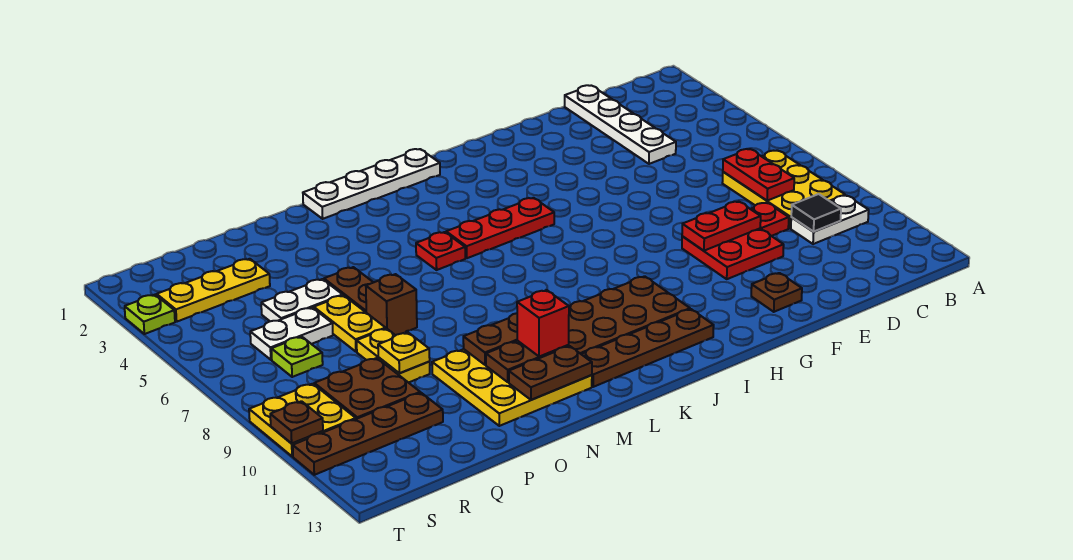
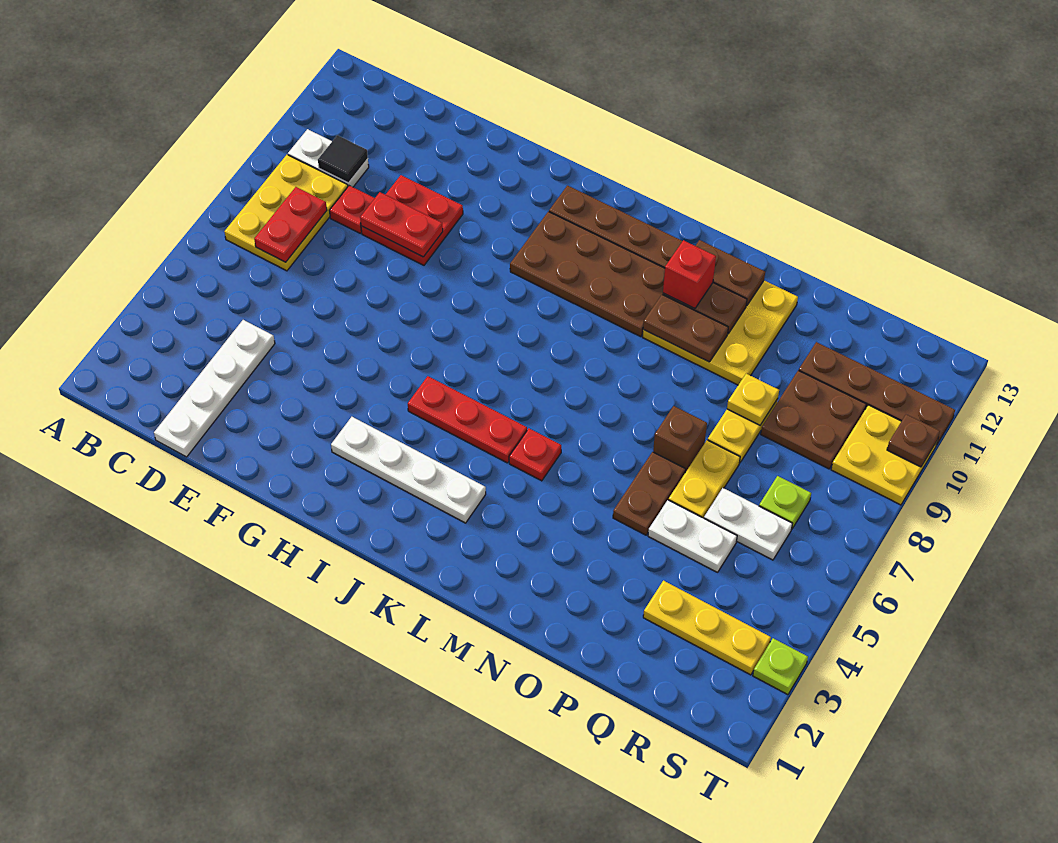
brown plate F12 level 1 -> none
white plate J1:M1 level 1 -> white plate H3:K3 level 1

